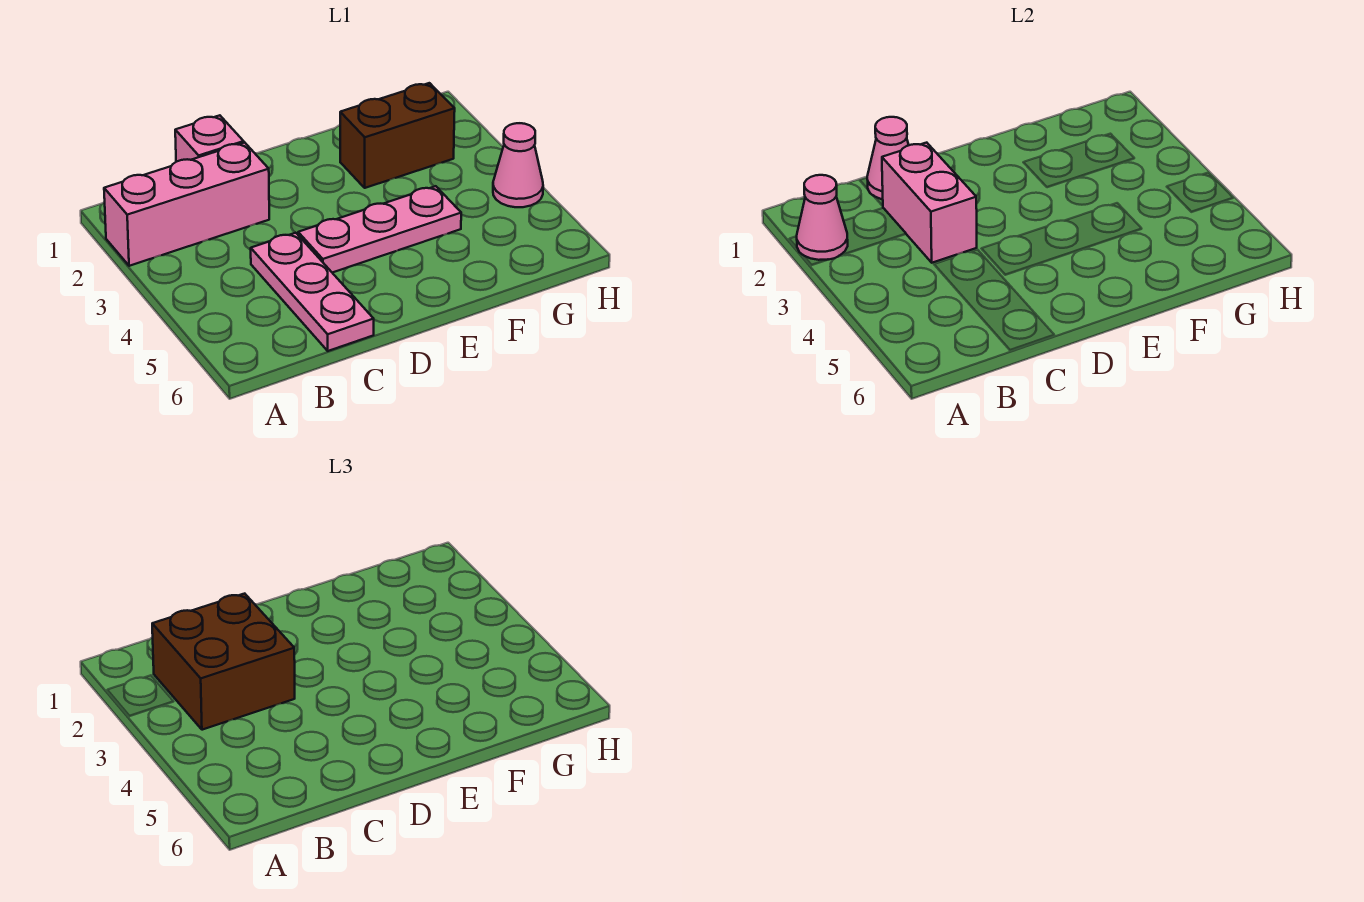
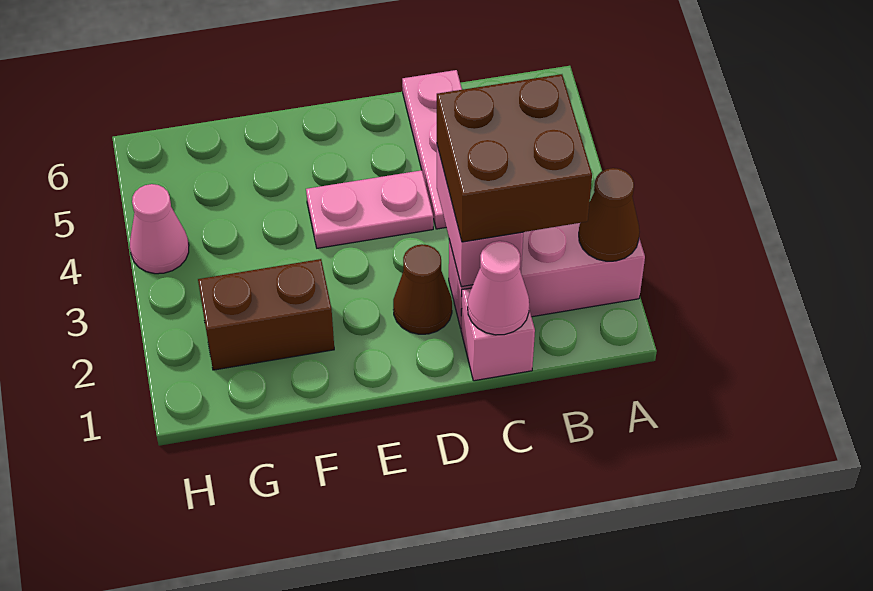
pink cone A2 level 2 -> brown cone A2 level 2
none -> brown cone D2 level 1
pink plate D4:F4 level 1 -> pink plate D4:E4 level 1

